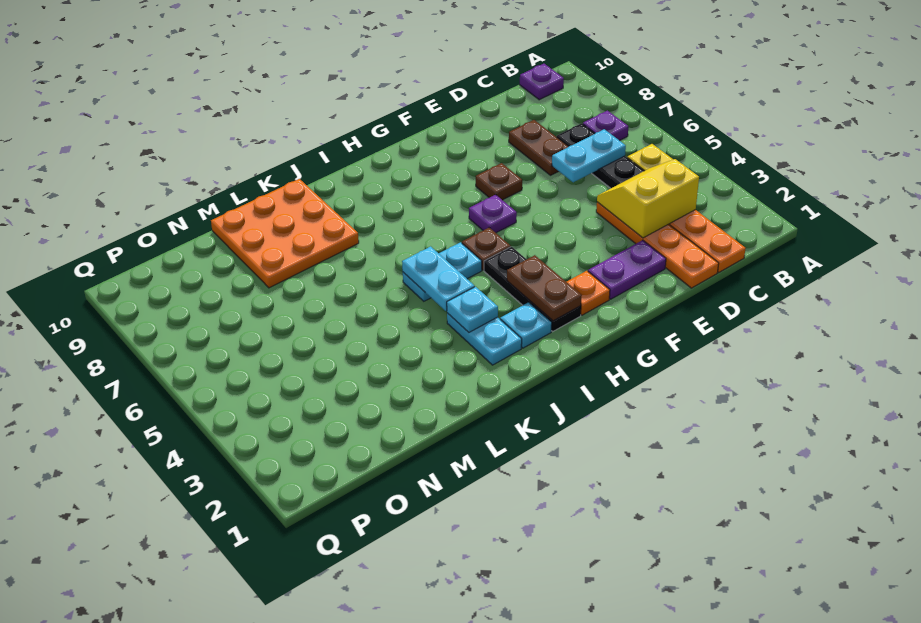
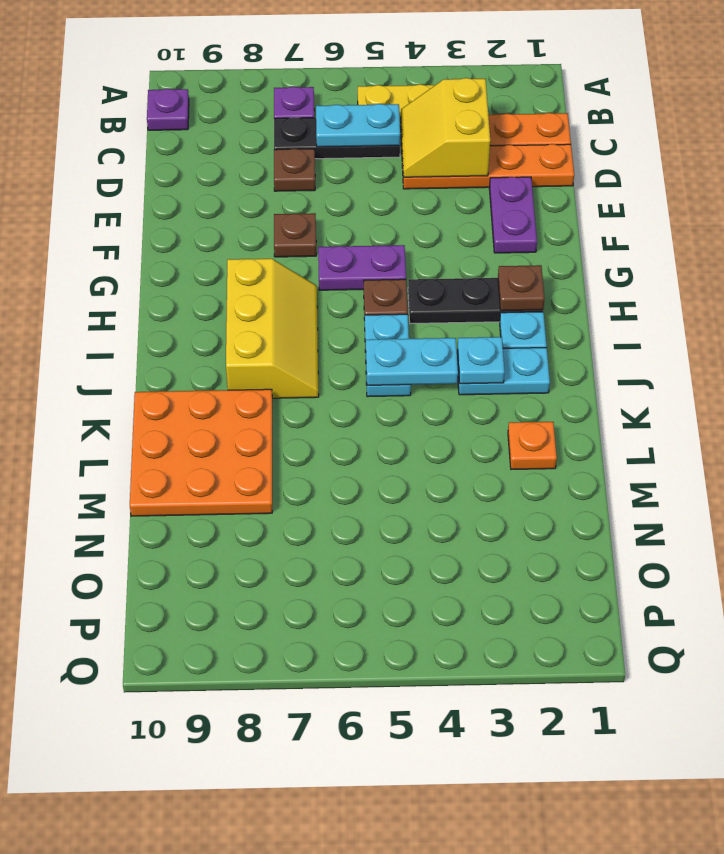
cyan plate C6:D6 level 2 -> cyan plate C5:C6 level 2
brown plate D7:D8 level 1 -> brown plate D7 level 1
orange plate G2 level 1 -> orange plate L2 level 1
purple plate G6 level 1 -> purple plate G5:G6 level 1
brown plate H2:H3 level 2 -> brown plate H2 level 2
none -> yellow slope H7:J8 level 1 top 8

